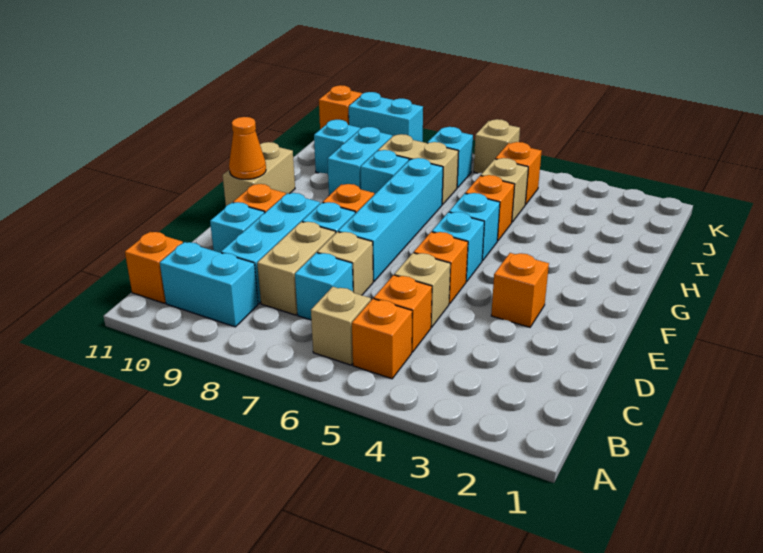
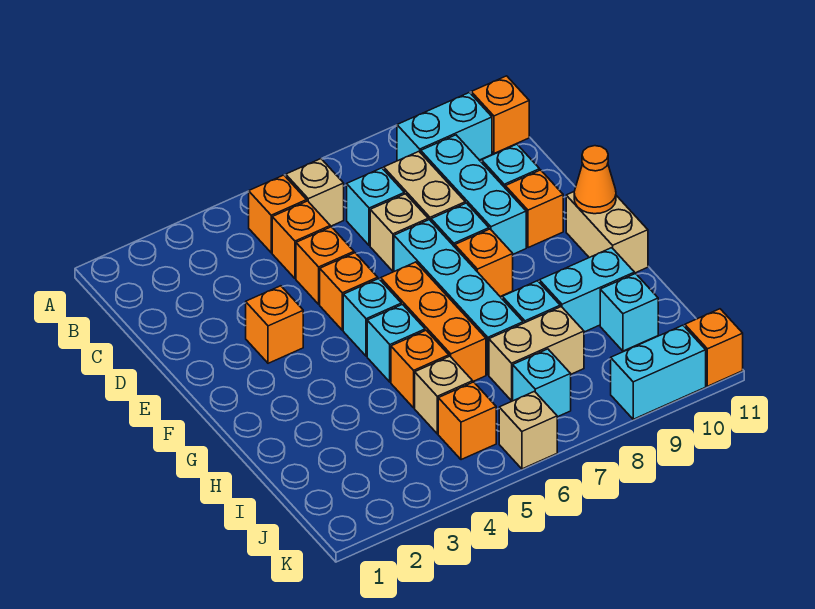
tan brick D5 level 1 -> orange brick D5 level 1
none -> orange brick F6:H6 level 1
cyan brick H9:I9 level 1 -> cyan brick H9:H10 level 1

